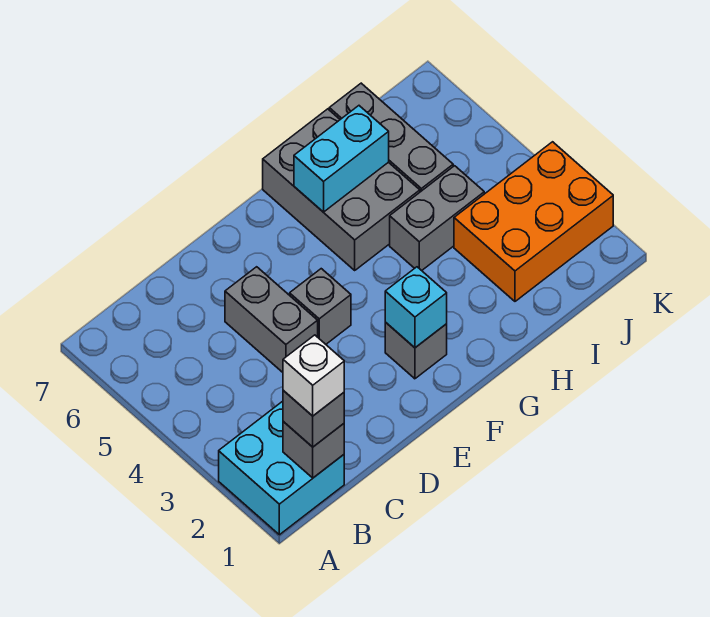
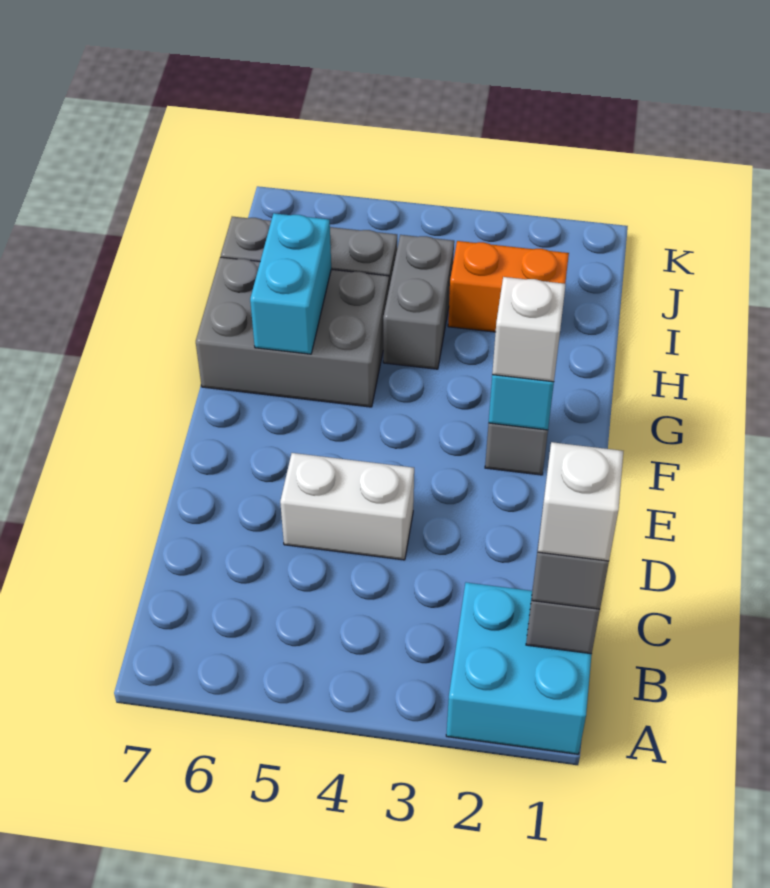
grey brick D4:D5 level 1 -> white brick D4:D5 level 1
grey brick E4 level 1 -> none
none -> white brick F2 level 3
orange brick I2:K3 level 1 -> orange brick I2:I3 level 1

